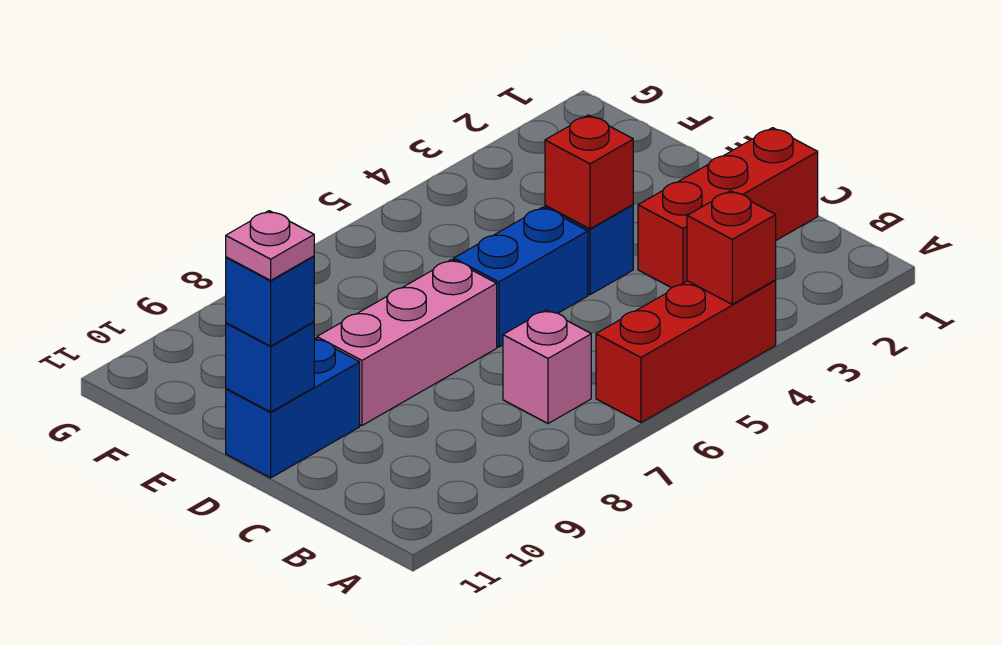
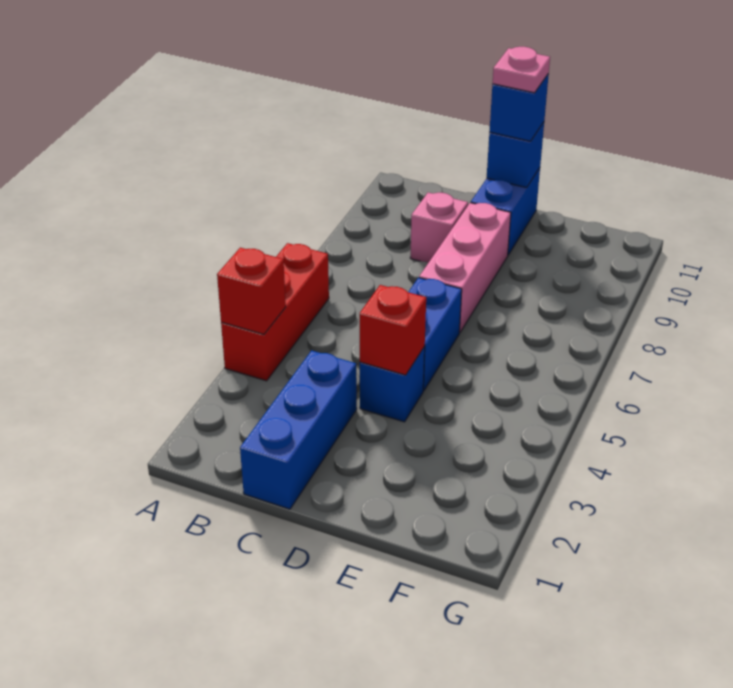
pink brick B7 level 1 -> pink brick C9 level 1
red brick C1:C3 level 1 -> blue brick C1:C3 level 1

